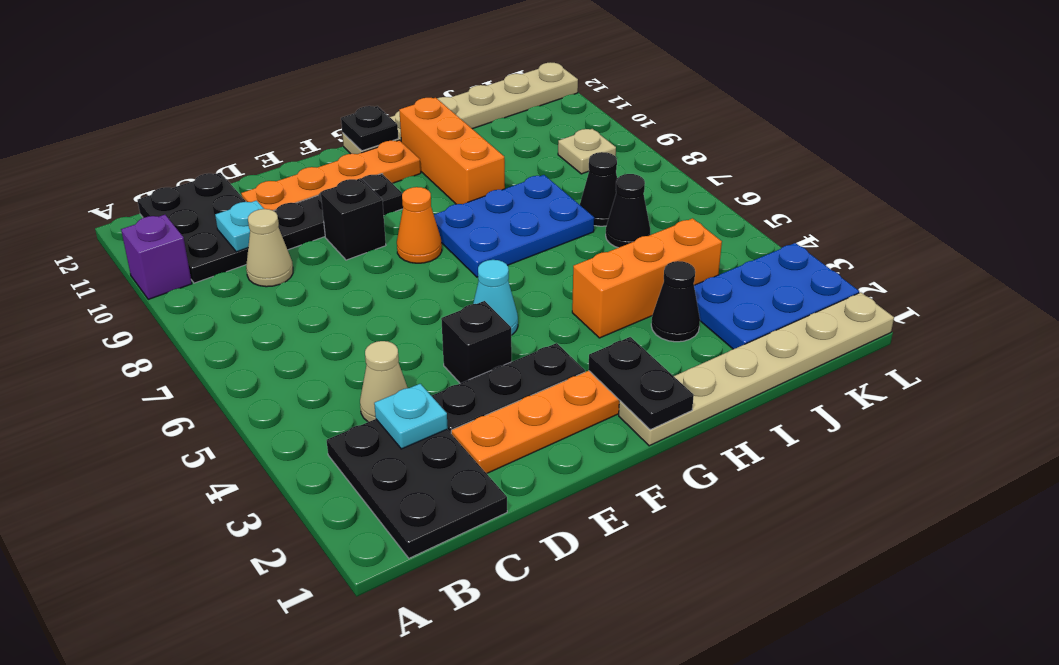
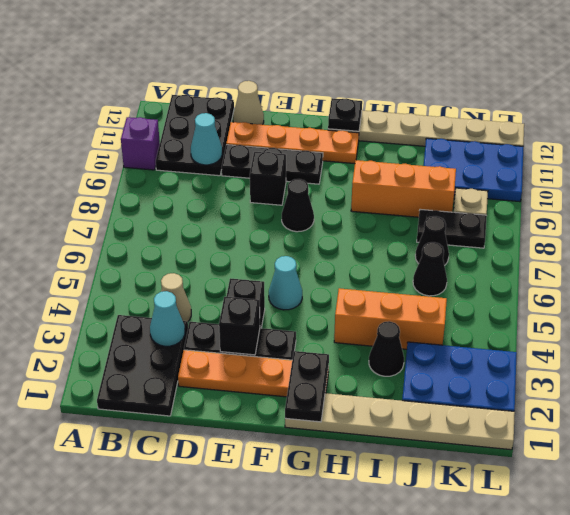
cyan plate C3 level 2 -> cyan cone C3 level 2
tan cone C9 level 1 -> tan cone D12 level 1
cyan plate C10 level 2 -> cyan cone C10 level 2
none -> black brick E3 level 2
orange cone F8 level 1 -> black cone F8 level 1
blue plate G7:I8 level 1 -> blue plate J10:L11 level 1
orange brick H9:H11 level 1 -> orange brick H9:J9 level 1
none -> black plate J8:K8 level 1

